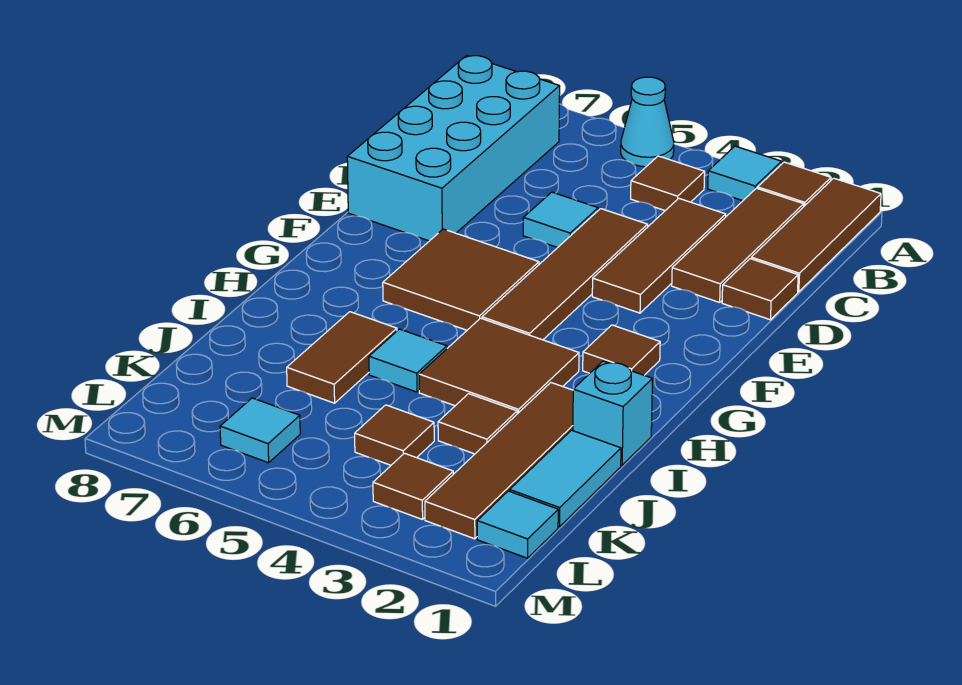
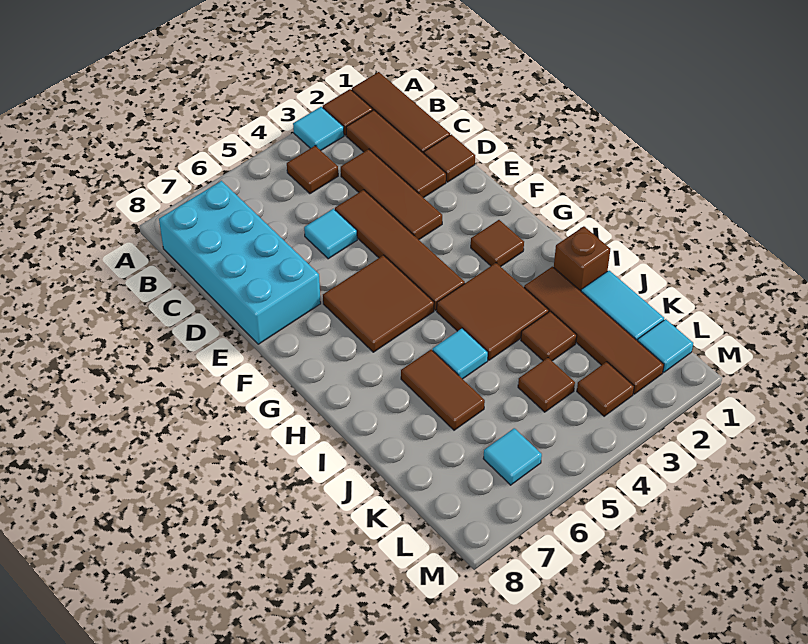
cyan cone A5 level 1 -> none
cyan brick I1 level 1 -> brown brick I1 level 1

